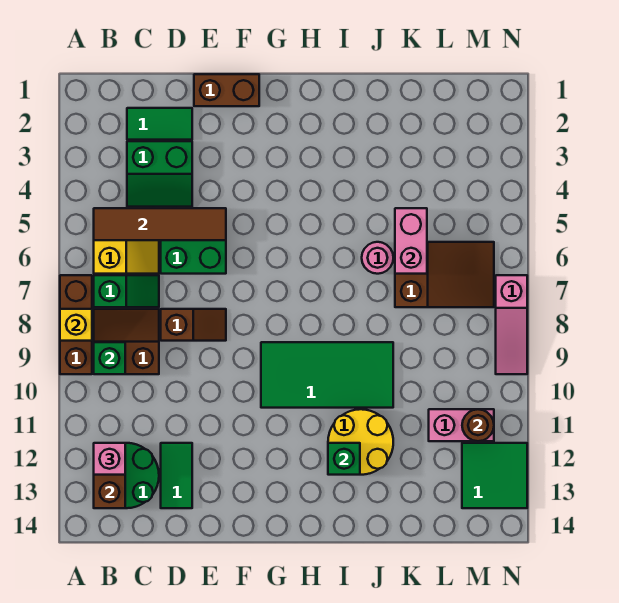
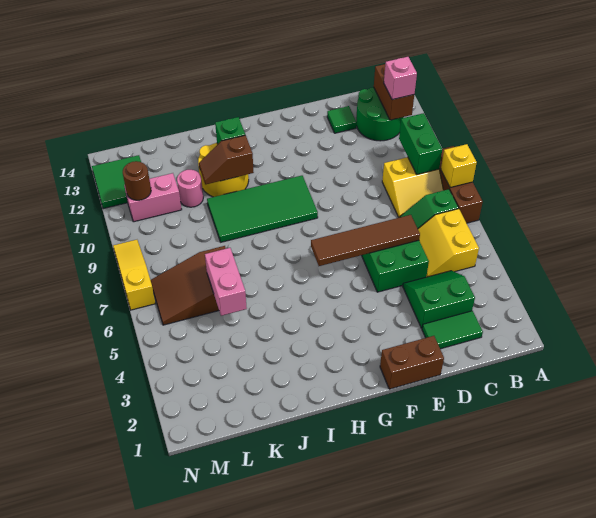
brown tile B5:E5 level 2 -> brown tile D6:G6 level 2
brown slope B8:C9 level 1 top 9 -> yellow slope B8:C9 level 1 top 9
green brick B9 level 2 -> green brick B9:B10 level 2
brown slope D8:E8 level 1 top D -> brown slope I11:J11 level 2 top I
green tile D12:D13 level 1 -> green tile D13 level 1
pink round brick J6 level 1 -> pink round brick K11 level 1
pink slope N7:N9 level 1 top 7 -> yellow slope N7:N9 level 1 top 7

